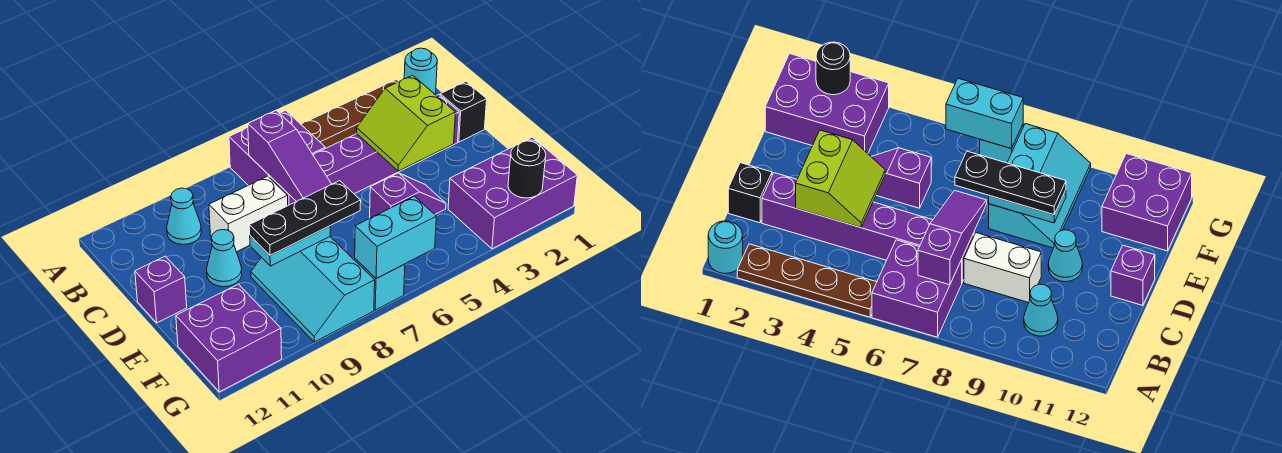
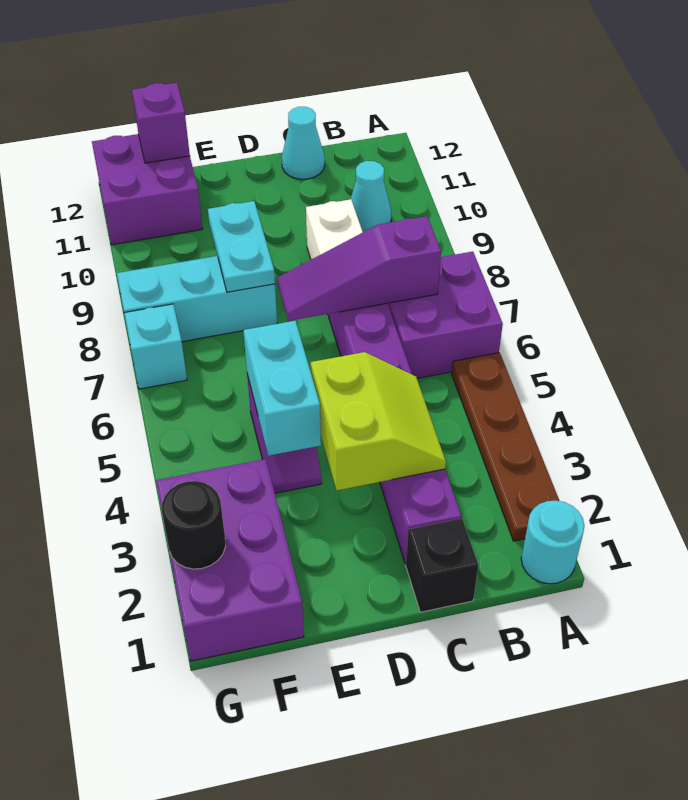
lime slope C3:D4 level 2 top 3 -> lime slope C3:D4 level 2 top D
cyan cone D10 level 1 -> cyan cone C12 level 1
purple brick D12 level 1 -> purple brick F12 level 2
black plate E7:E9 level 3 -> none
cyan brick G6:G7 level 2 -> cyan brick E4:E5 level 2

